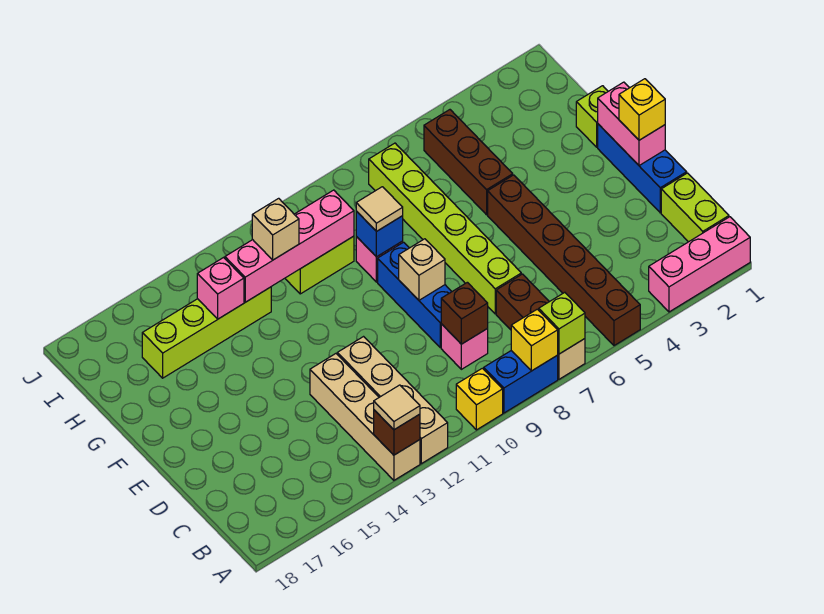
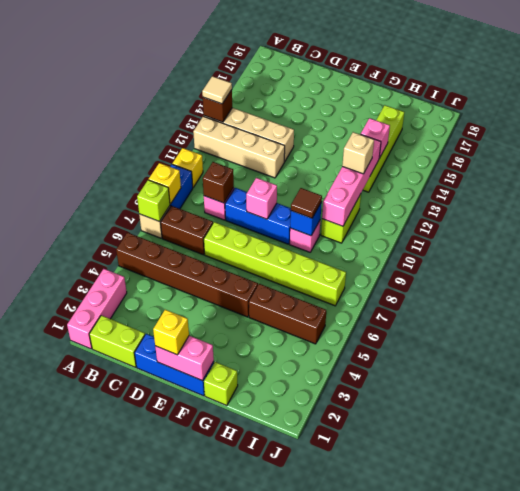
tan brick E9 level 2 -> pink brick E9 level 2
tan tile G9 level 3 -> brown tile G9 level 3

